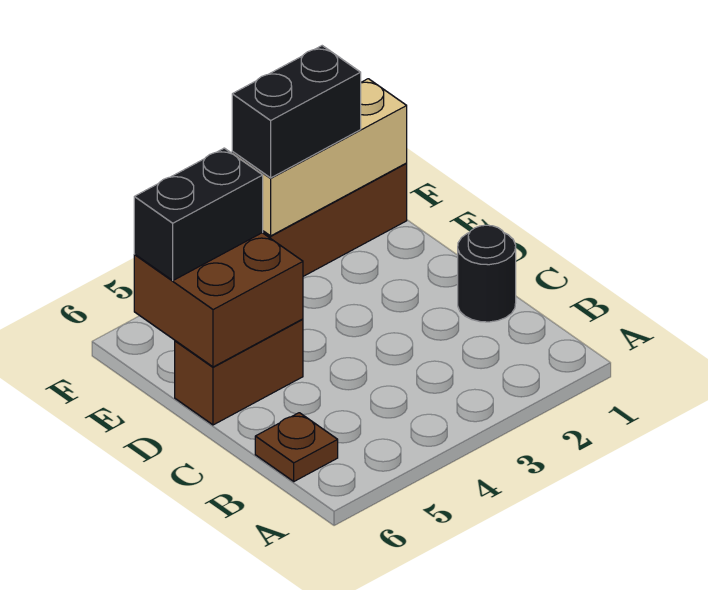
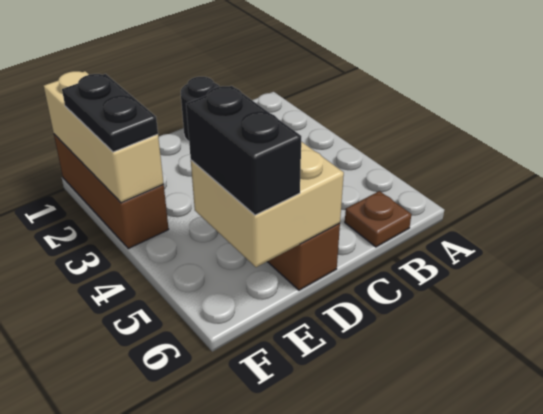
brown brick D5:E6 level 2 -> tan brick D5:E6 level 2
black brick F2:F3 level 3 -> black plate F2:F3 level 3

